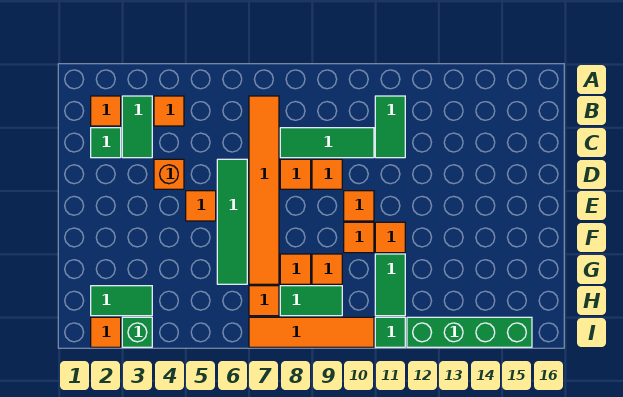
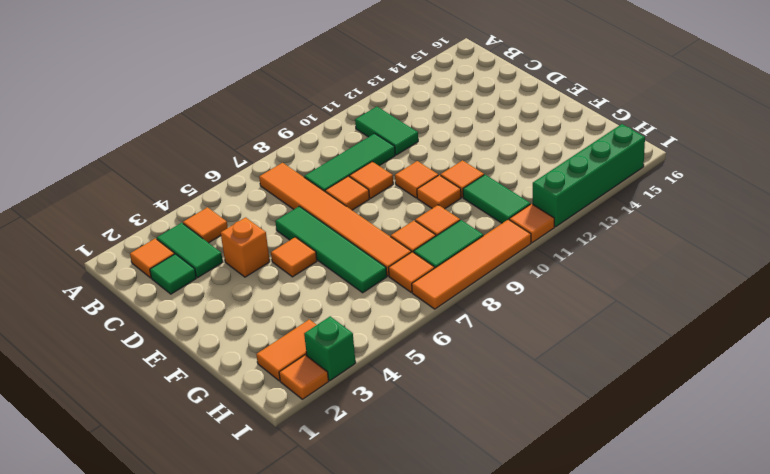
green tile H2:H3 level 1 -> orange tile H2:H3 level 1
green tile I11 level 1 -> orange tile I11 level 1

